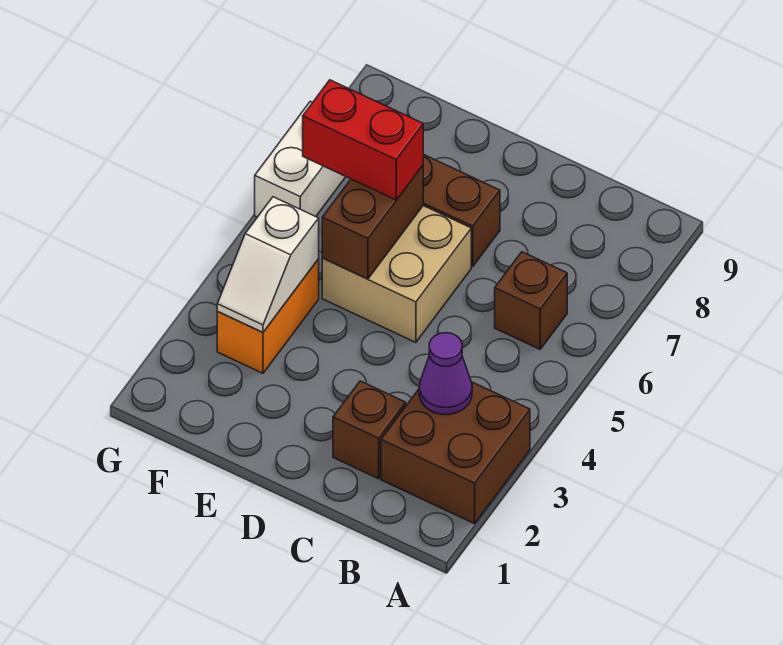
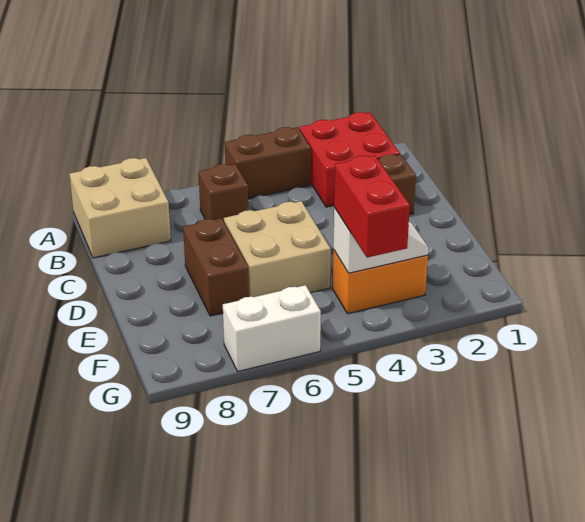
brown brick A2:B3 level 1 -> red brick A2:B3 level 1
none -> tan brick A8:B9 level 1
purple cone B3 level 2 -> none
brown brick E5:E6 level 2 -> brown brick A4:A5 level 1
red brick E6:F6 level 3 -> red brick F4:G4 level 3

